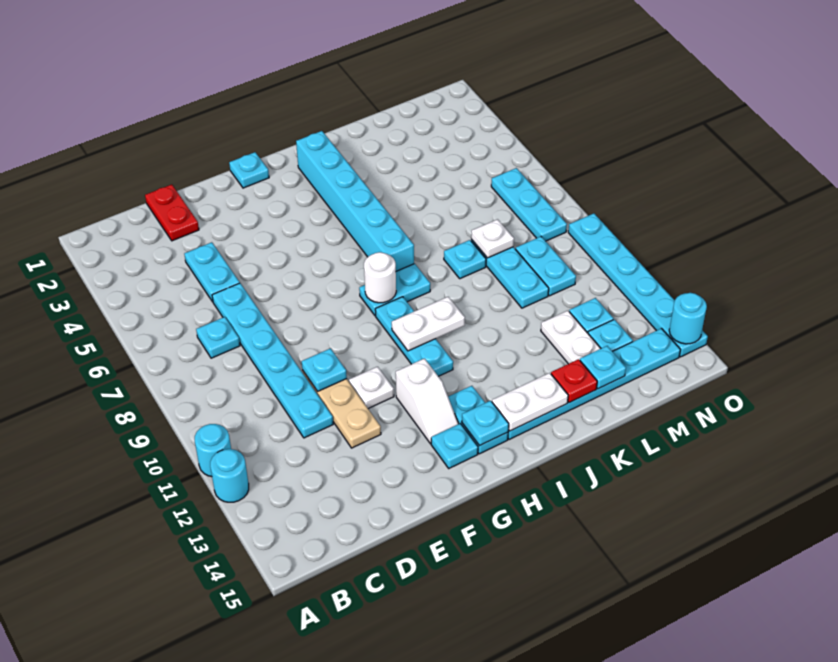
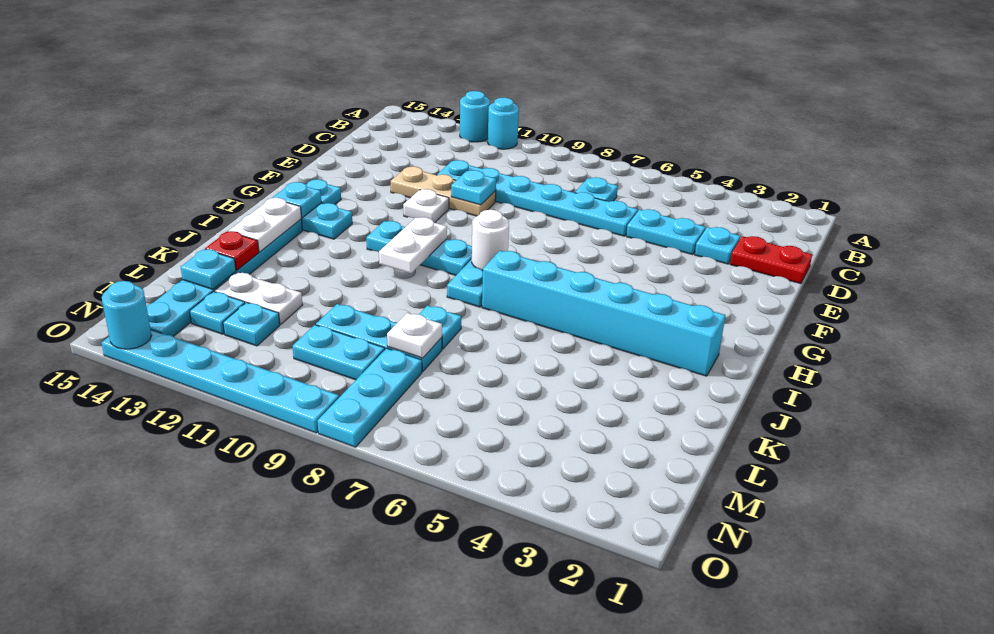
cyan plate G1 level 1 -> cyan plate D3 level 1
white slope G12:G13 level 1 top 12 -> none
cyan plate N6:N8 level 1 -> cyan plate M8:O8 level 1

